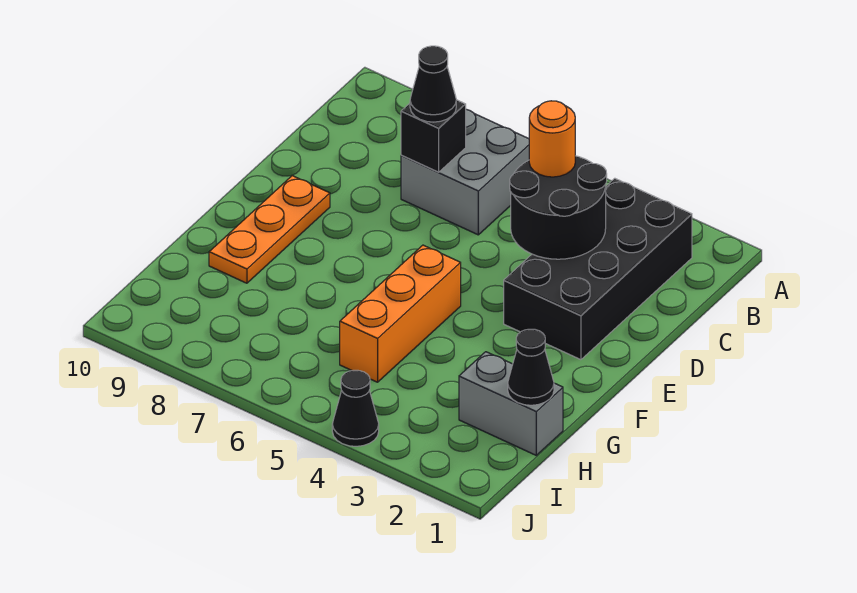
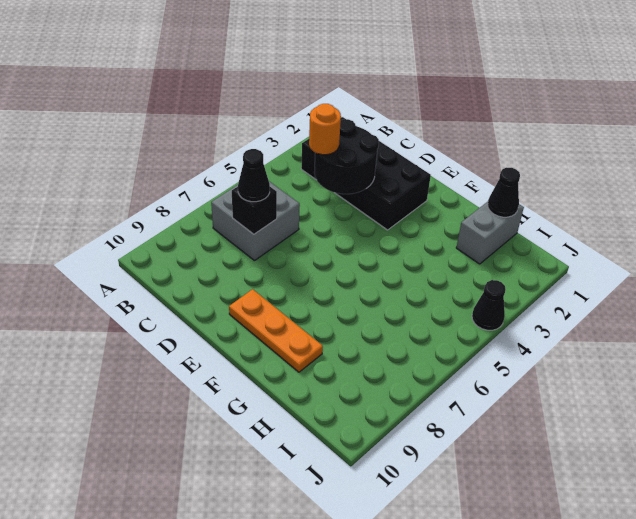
orange brick F5:H5 level 1 -> none

